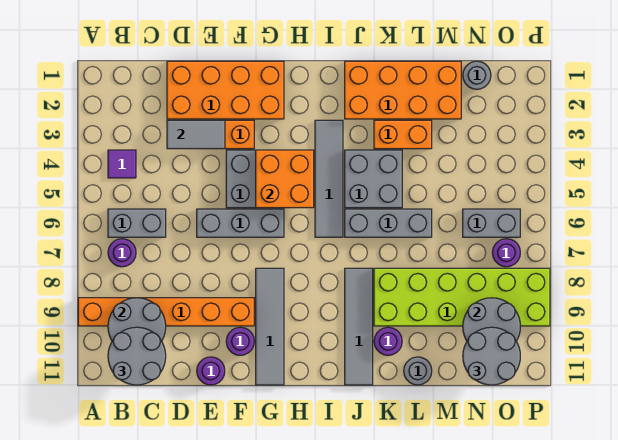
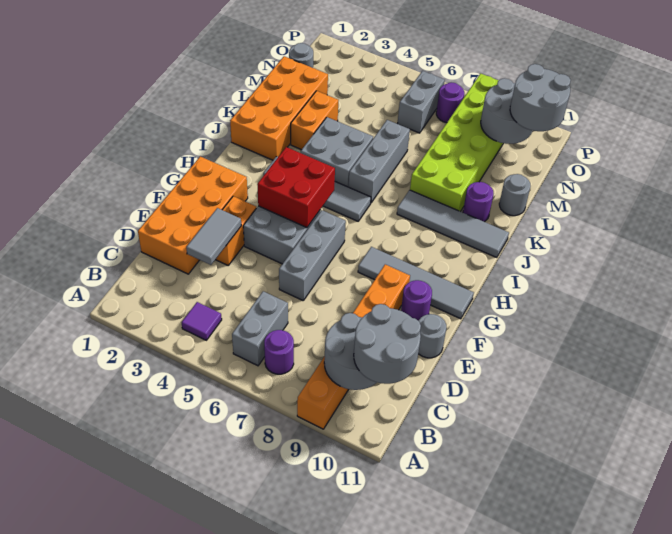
purple round brick E11 level 1 -> grey round brick E11 level 1
orange brick G4:H5 level 2 -> red brick G4:H5 level 2

